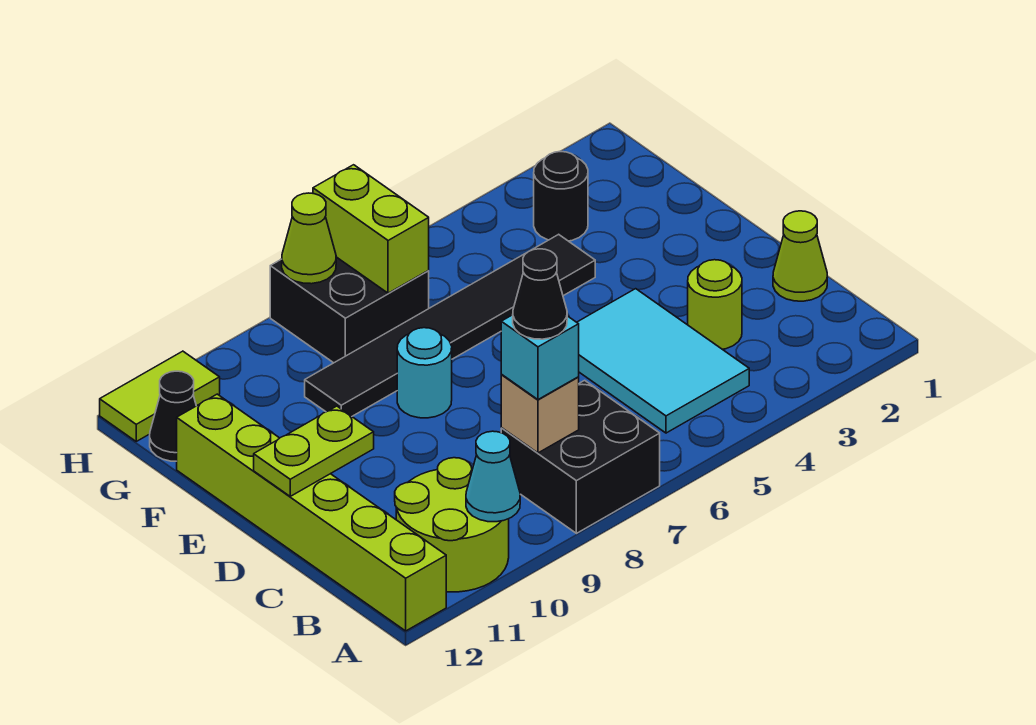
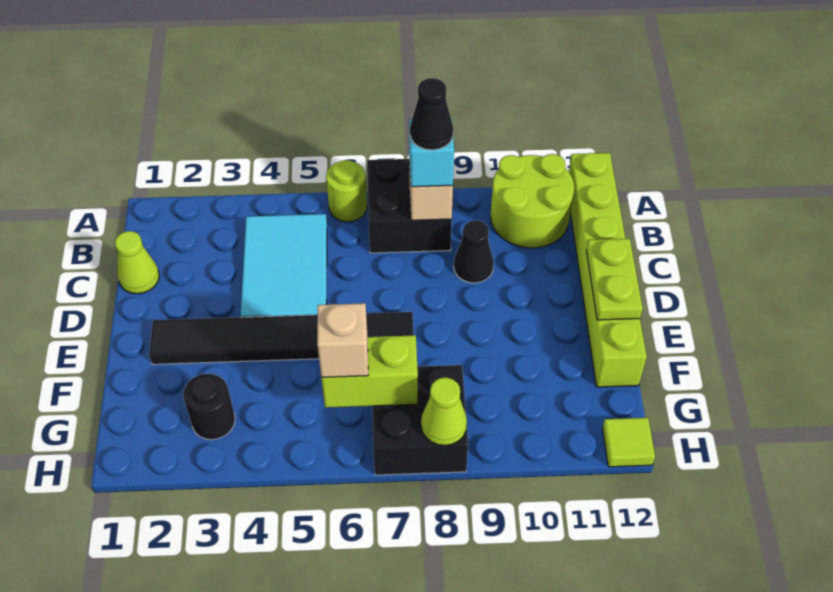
cyan cone A10 level 2 -> none
lime round brick C3 level 1 -> lime round brick A6 level 1
lime plate D11:D12 level 2 -> lime plate D12:E12 level 2
cyan round brick E8 level 1 -> none
black tile F4:F9 level 1 -> black tile E2:E7 level 1
none -> tan brick G6 level 3
lime brick G7:H7 level 2 -> lime brick G6:G7 level 2
black cone G12 level 1 -> black cone C9 level 1
lime tile H11:H12 level 1 -> lime tile H12 level 1

